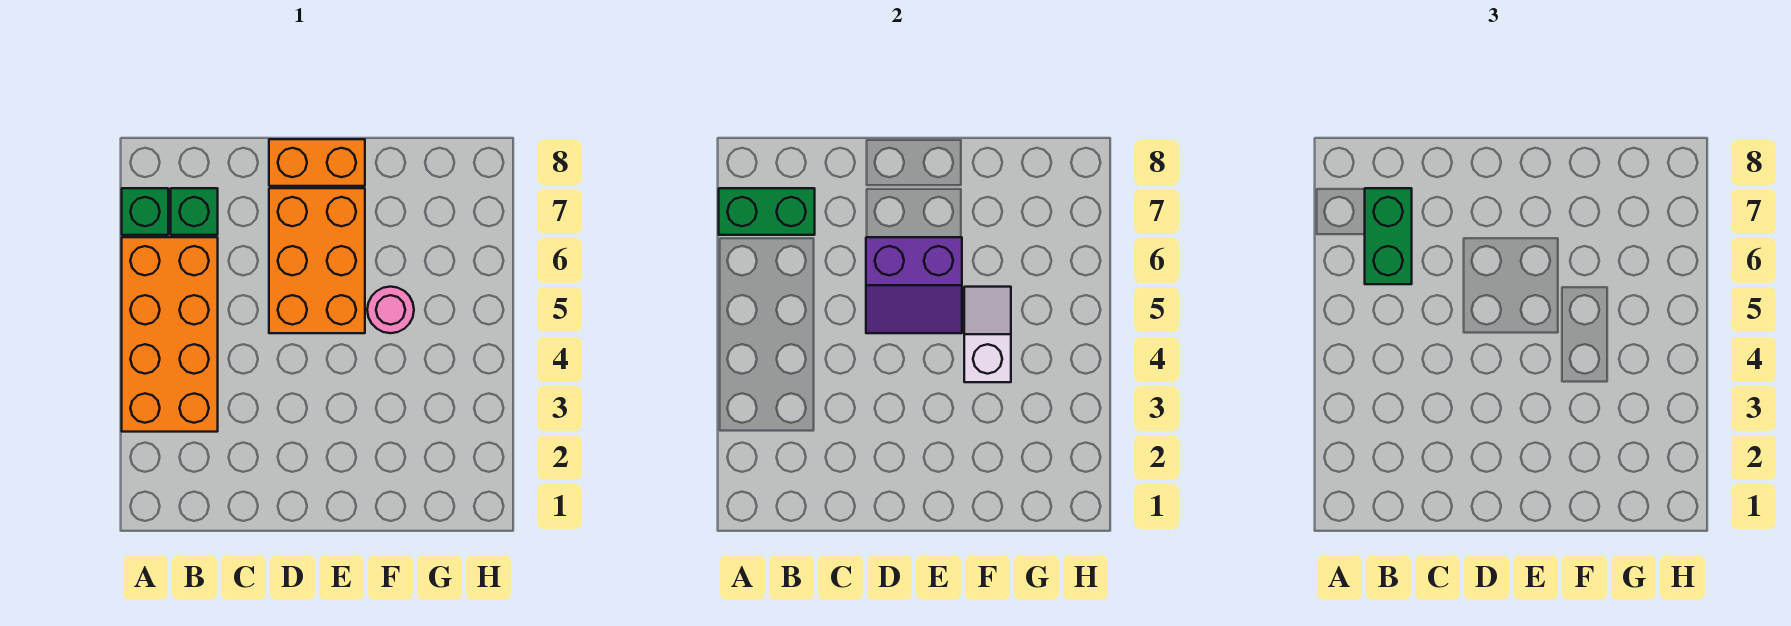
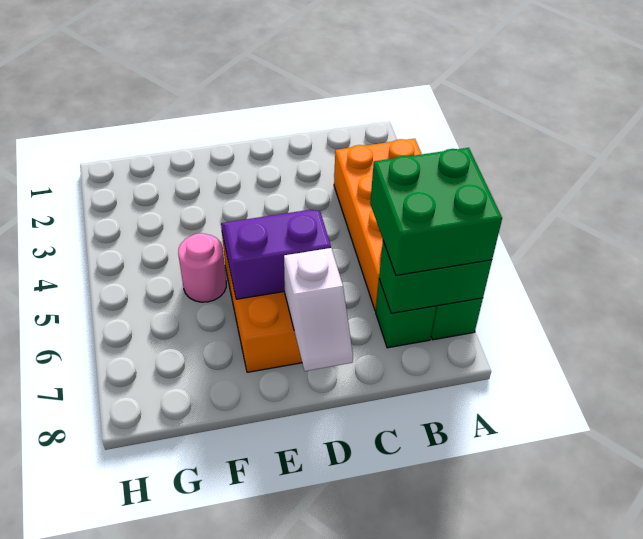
green brick B6:B7 level 3 -> green brick A6:B7 level 3
orange brick D8:E8 level 1 -> none
white slope F4:F5 level 2 top 4 -> white slope D7:D8 level 2 top 7

